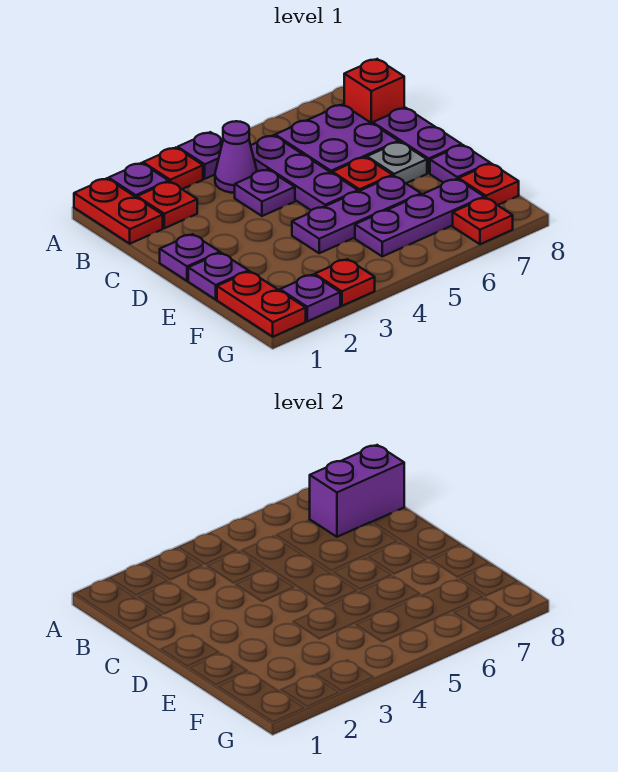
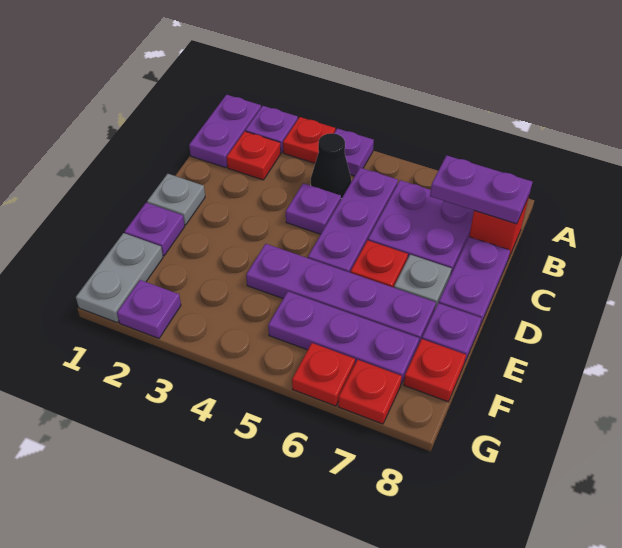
red plate A1:B1 level 1 -> purple plate A1:B1 level 1
purple cone B4 level 1 -> black cone B4 level 1
purple brick B7:B8 level 2 -> purple plate B7:B8 level 2
purple plate D1 level 1 -> grey plate D1 level 1
purple plate E4:E6 level 1 -> purple plate E4:E7 level 1
red plate F1:G1 level 1 -> grey plate F1:G1 level 1
red plate G3 level 1 -> red plate G6 level 1

